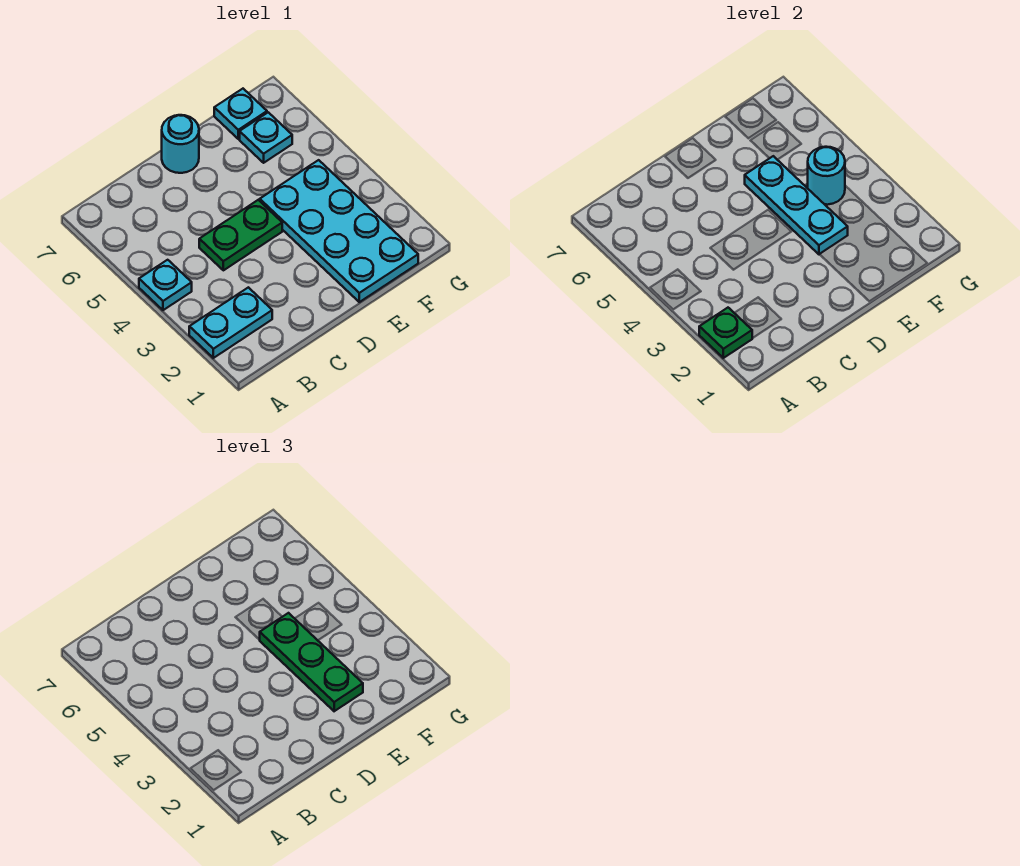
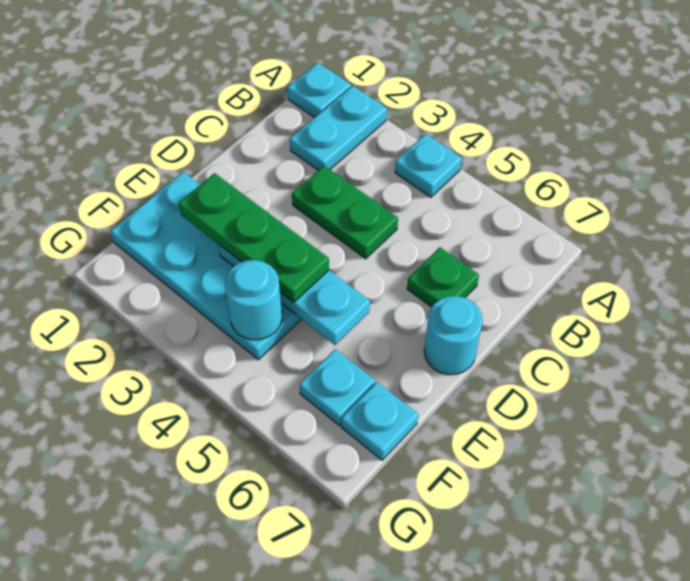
none -> cyan plate A1 level 1
green plate A2 level 2 -> green plate C6 level 1
green plate C4:D4 level 1 -> green plate C3:C4 level 1

